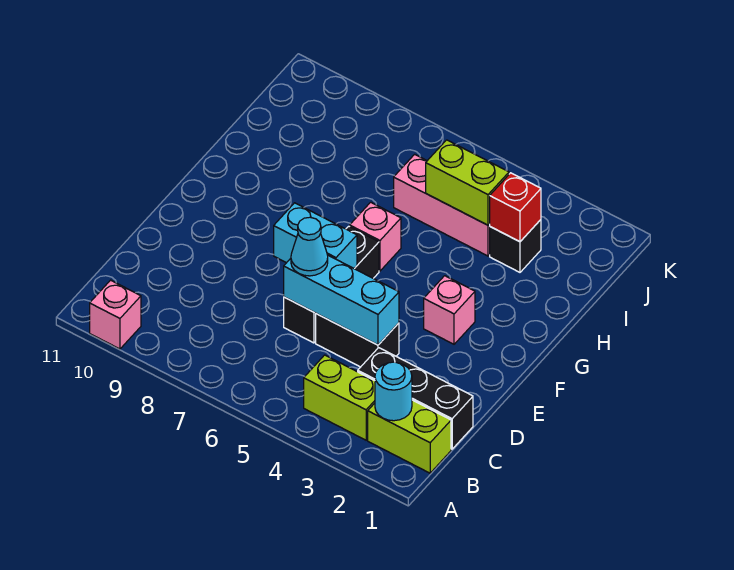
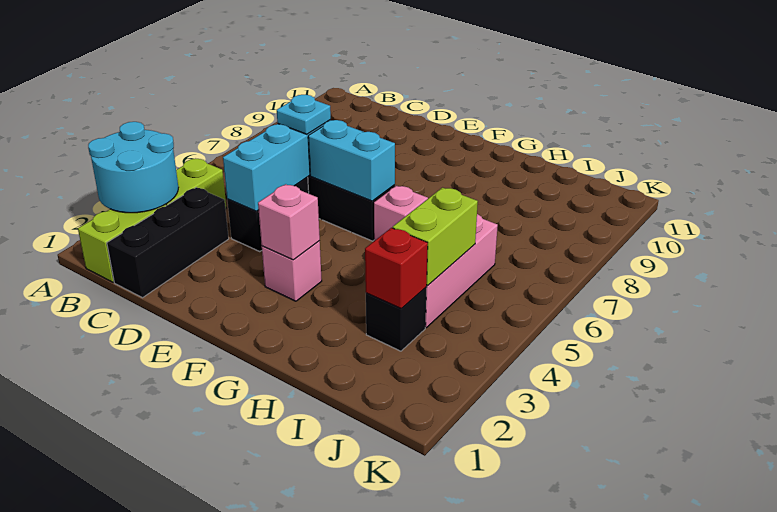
pink brick A10 level 1 -> pink brick F3 level 2
cyan round brick B2 level 2 -> cyan round brick A2:B3 level 2
cyan cone D6 level 3 -> cyan plate D6 level 3
cyan brick E6:E7 level 2 -> cyan brick E6:F6 level 2

